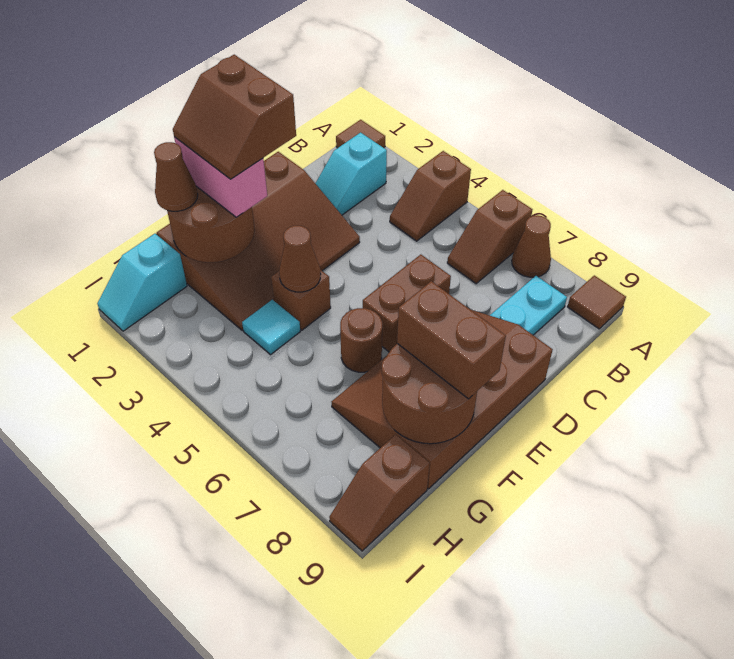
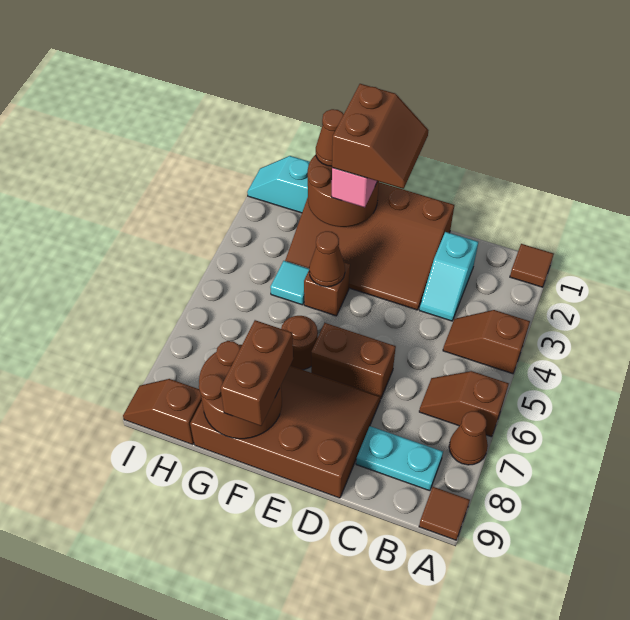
cyan slope B2:C2 level 1 top B -> cyan slope C2:C3 level 1 top 2
brown slope E1:F2 level 4 top E -> brown slope E1:F2 level 4 top F

